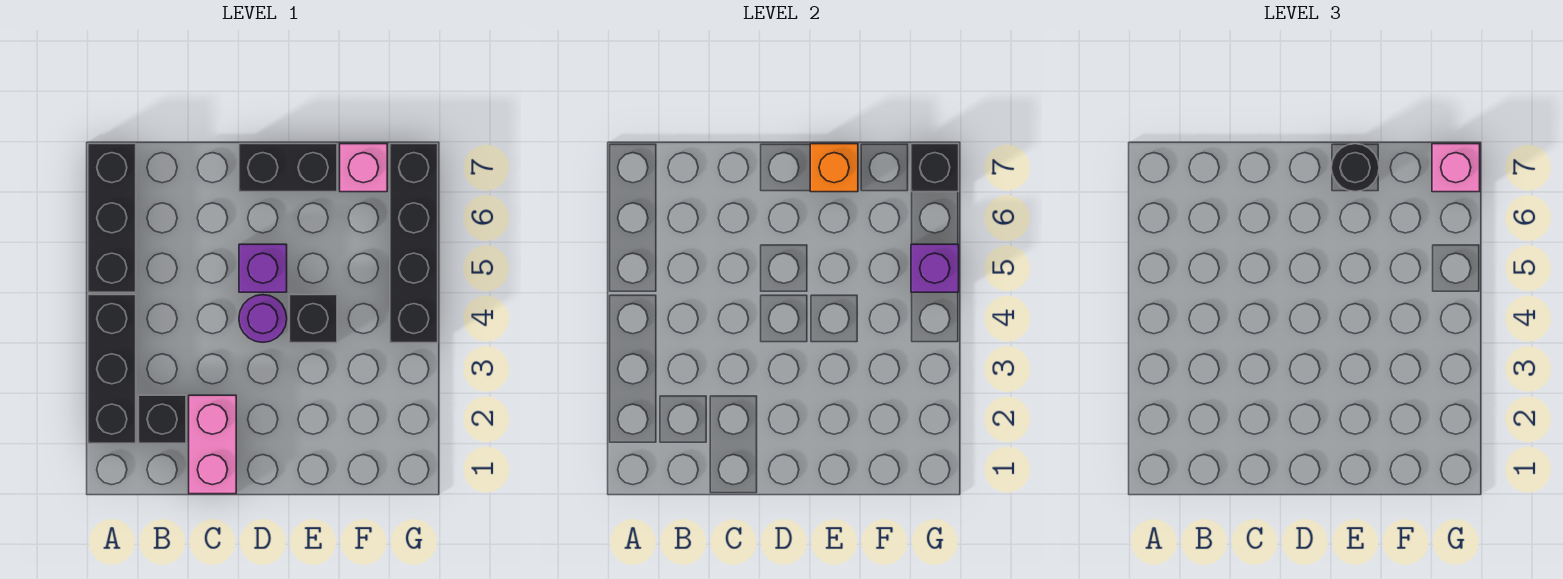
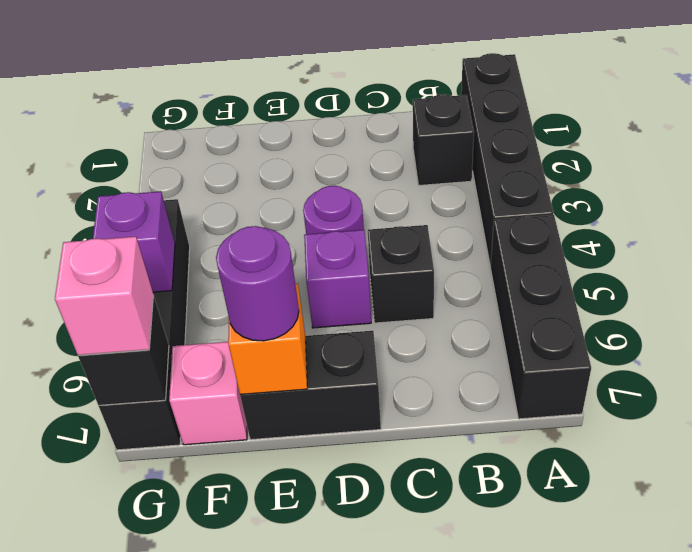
black brick A2:A4 level 1 -> black brick A1:A4 level 1
pink brick C1:C2 level 1 -> none
black brick E4 level 1 -> black brick C5 level 1
black round brick E7 level 3 -> purple round brick E7 level 3

